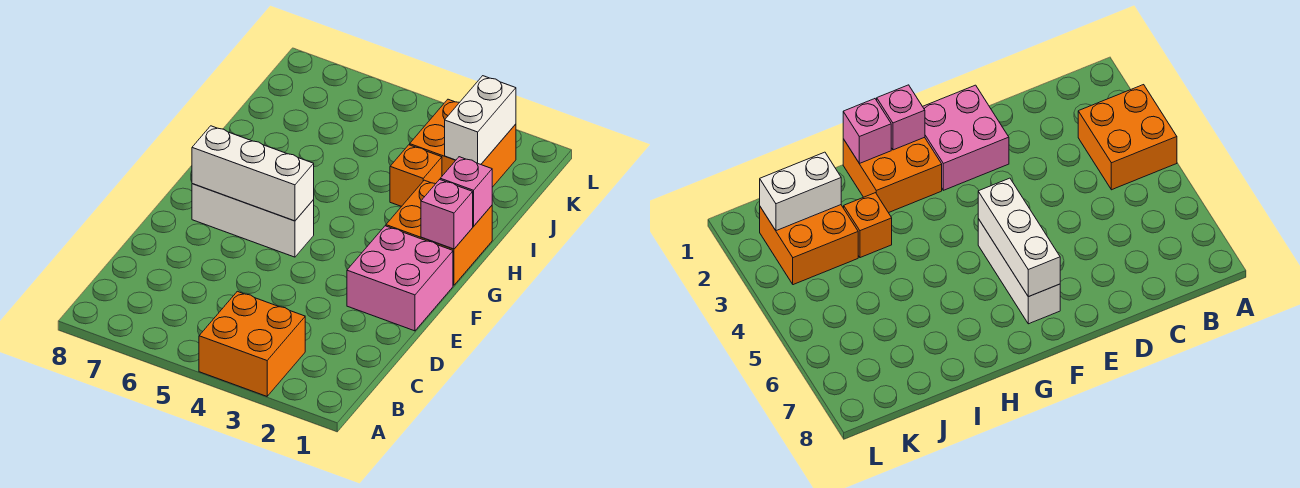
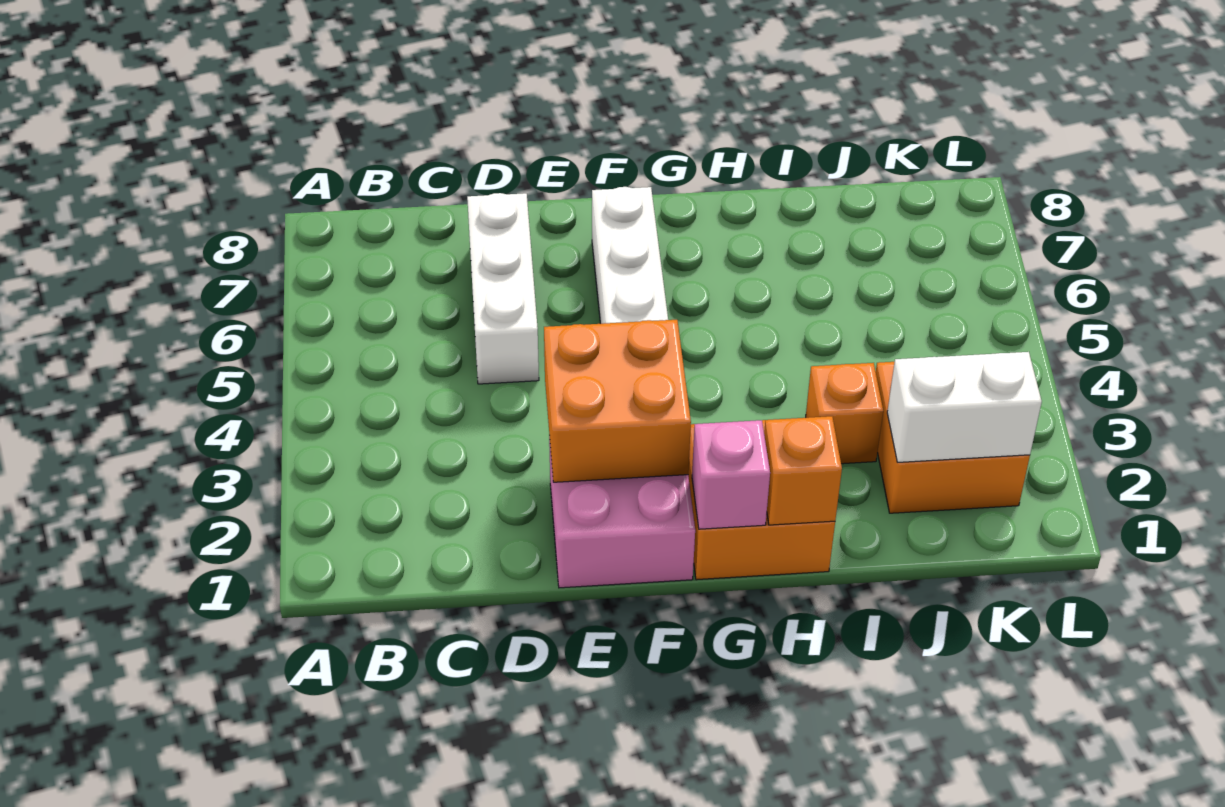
orange brick A3:B4 level 1 -> orange brick E2:F3 level 2
white brick F5:F7 level 2 -> white brick D5:D7 level 1
pink brick H1 level 2 -> orange brick H1 level 2

